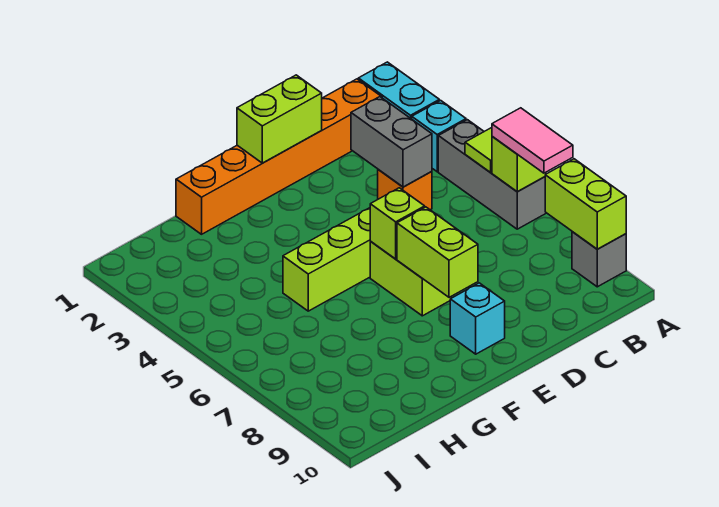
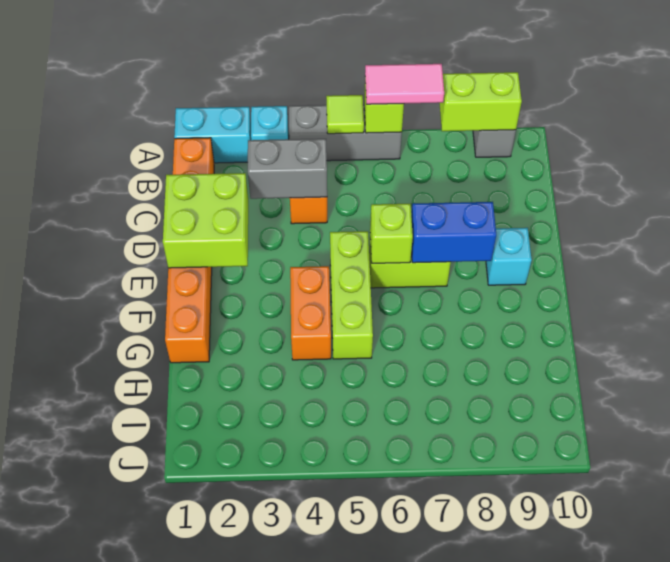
lime brick D1:E1 level 2 -> lime brick D1:E2 level 2
lime brick E7:E8 level 2 -> blue brick E7:E8 level 2
none -> orange brick F4:G4 level 1

